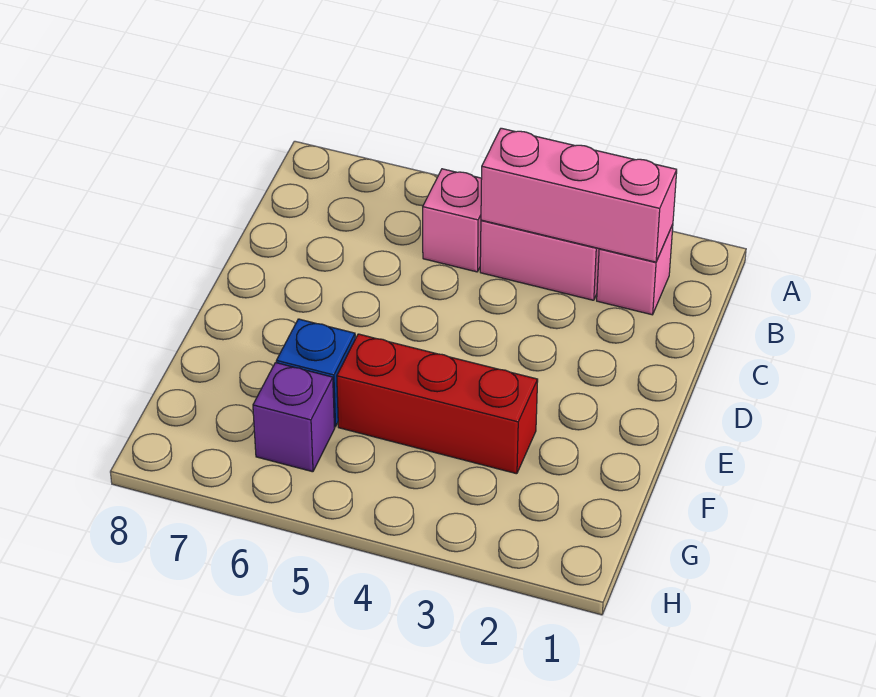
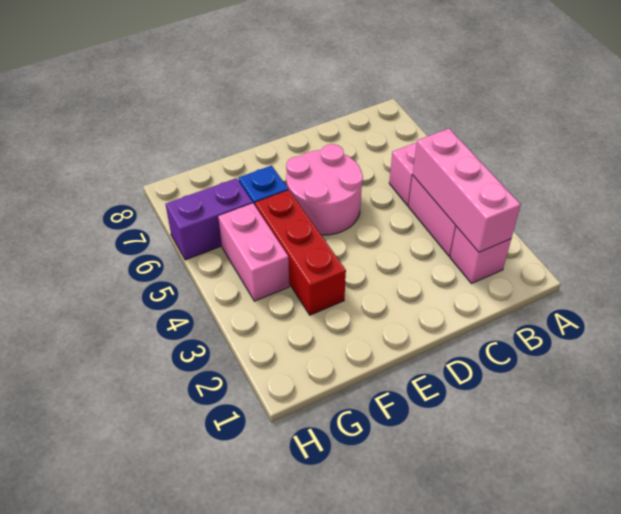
none -> pink round brick D5:E6 level 1
none -> pink brick G4:G5 level 1
purple brick G6 level 1 -> purple brick G6:H6 level 1

